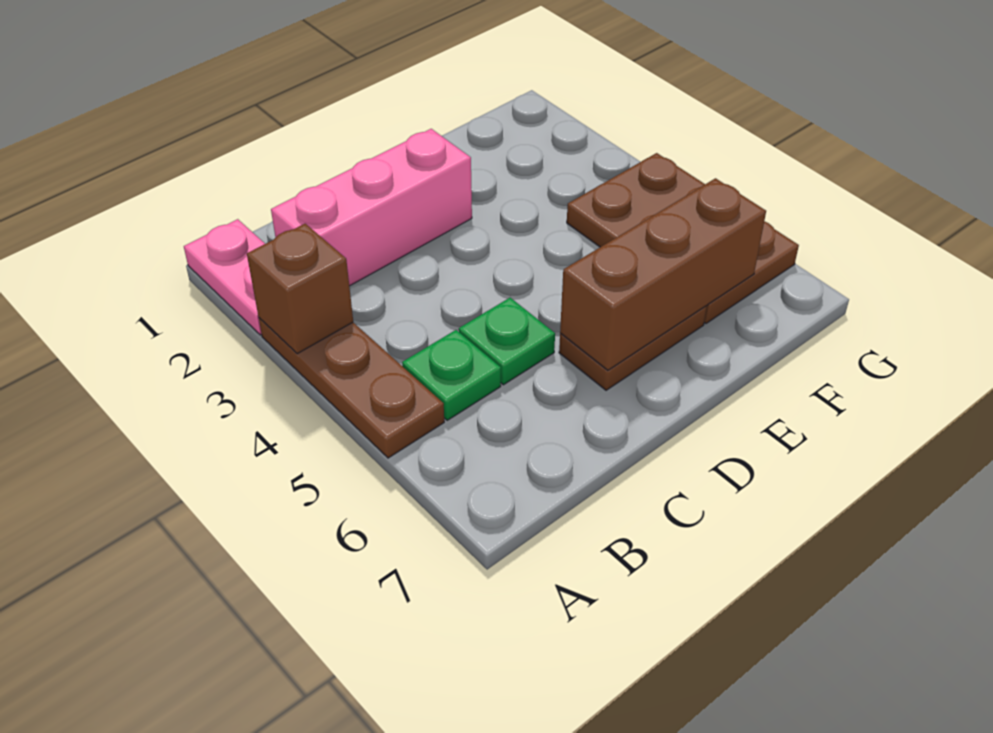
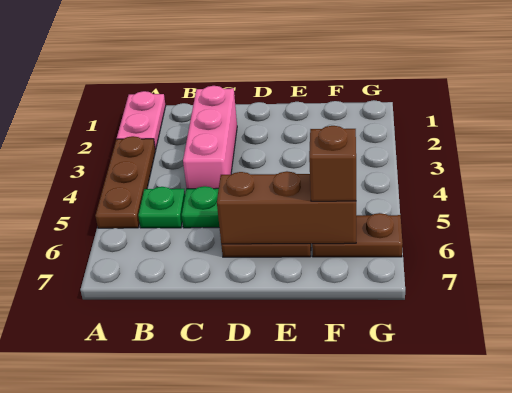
brown brick A3 level 2 -> brown brick F6 level 3
pink brick B2:D2 level 1 -> pink brick C2:C4 level 1
brown plate F4:G6 level 1 -> brown plate F6:G6 level 1

